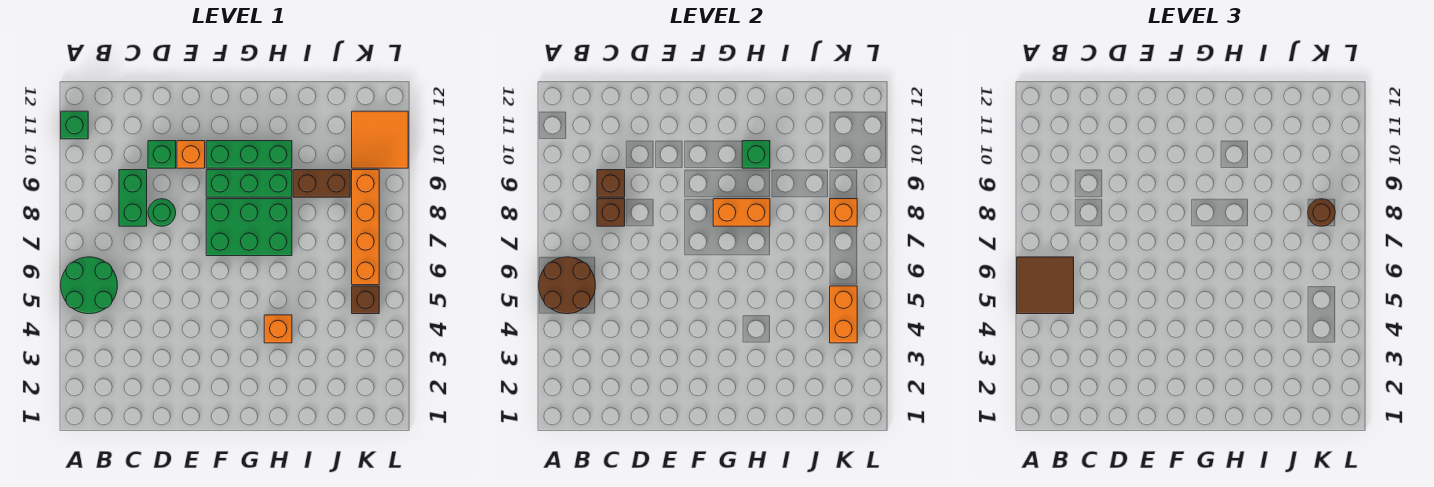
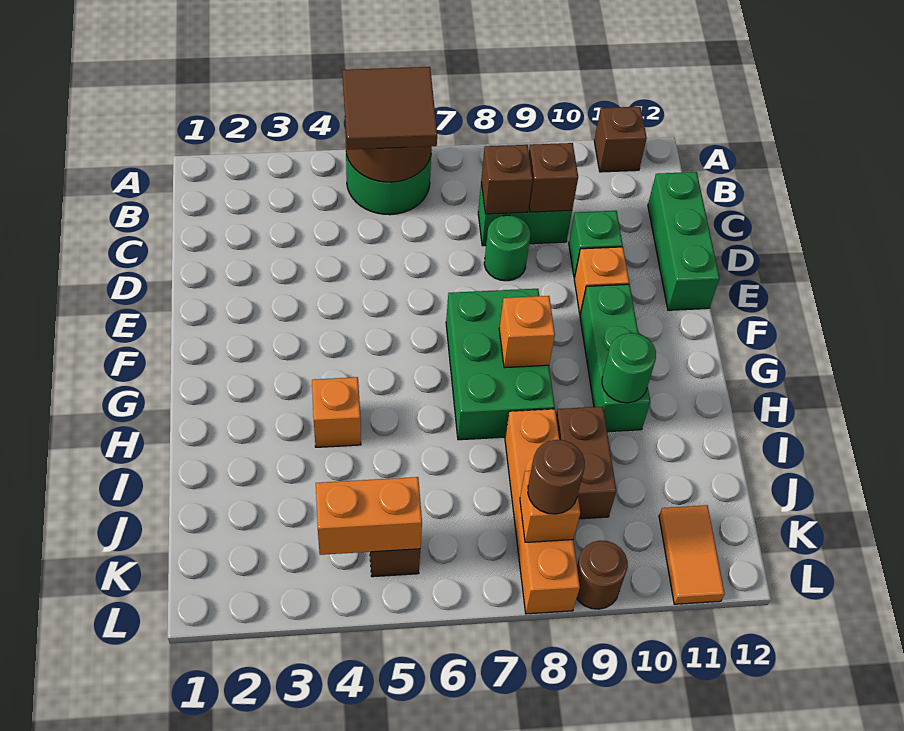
green brick A11 level 1 -> brown brick A11 level 1
green brick F9:H9 level 1 -> green brick C12:E12 level 1
orange brick G8:H8 level 2 -> orange brick G8 level 2
green brick H10 level 2 -> green round brick H10 level 2
orange brick K6:K9 level 1 -> orange brick I8:L8 level 1
orange tile K10:L11 level 1 -> orange tile K11:L11 level 1
none -> brown round brick L9 level 1

